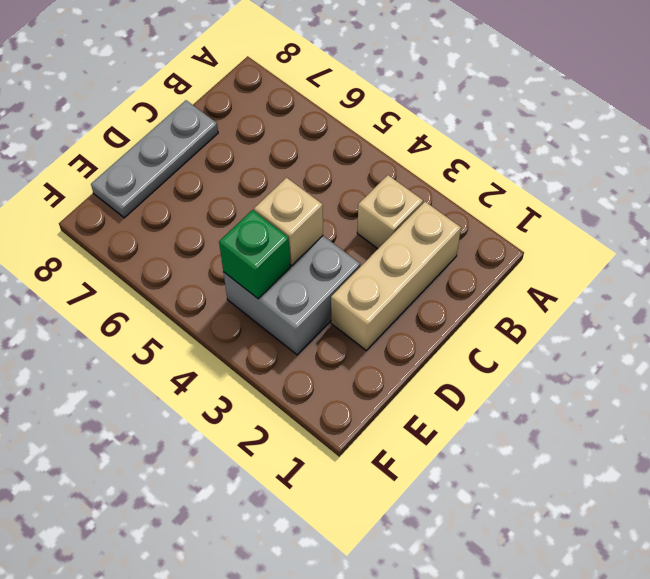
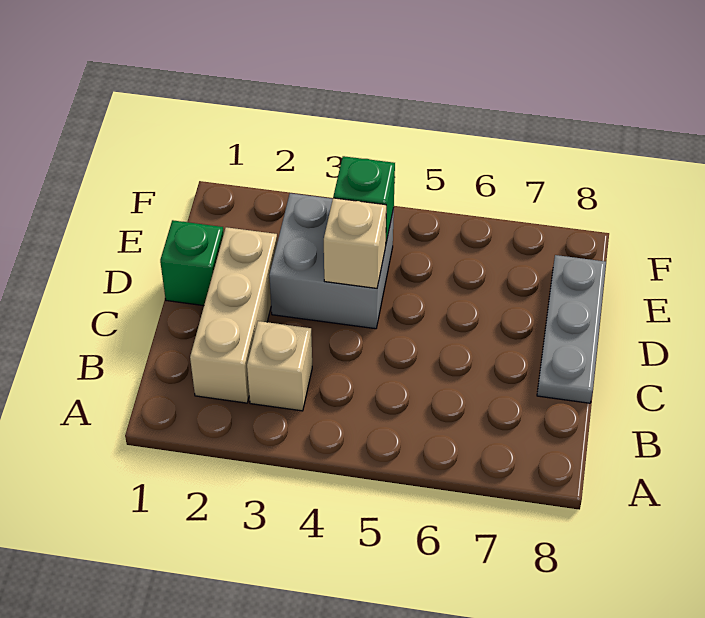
none -> green brick D1 level 1

